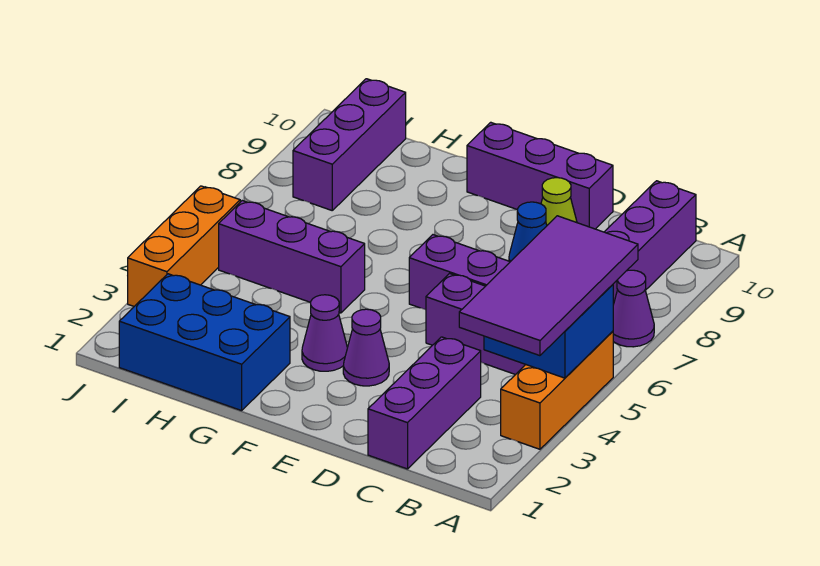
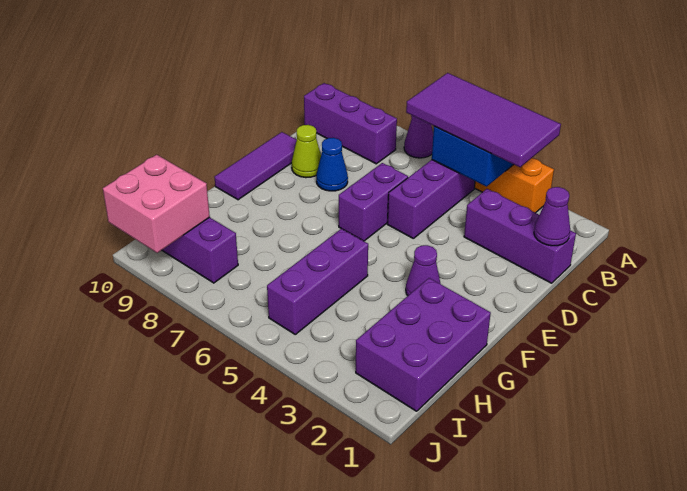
purple brick D10:F10 level 1 -> purple tile D10:F10 level 1
purple cone E3 level 1 -> purple cone C1 level 2
blue brick G1:I2 level 1 -> purple brick G1:I2 level 1
none -> pink brick I9:J10 level 2
orange brick J3:J5 level 1 -> none

